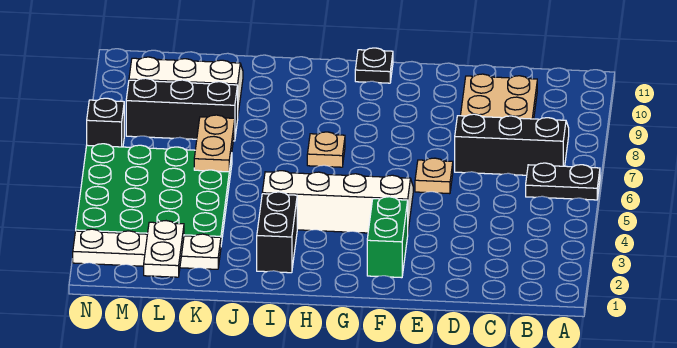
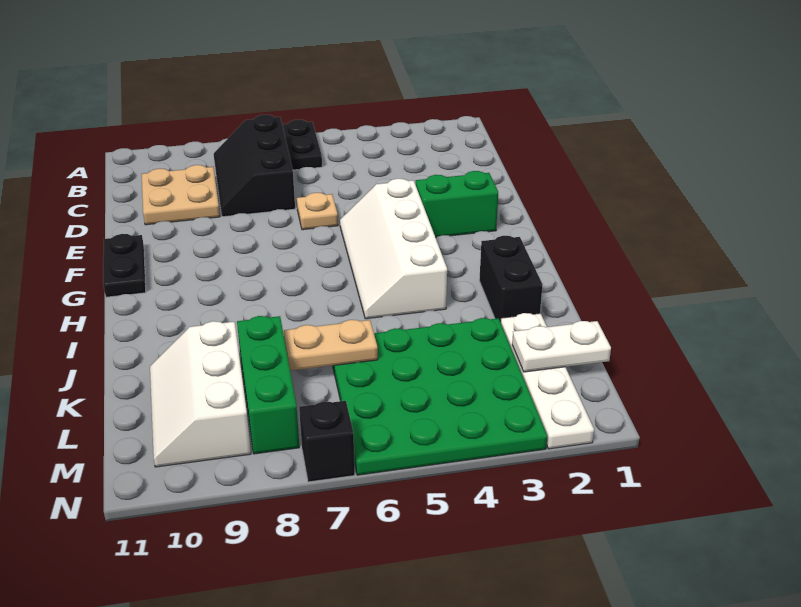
black plate G11 level 1 -> black plate F11:G11 level 1
tan plate H7 level 1 -> none
black brick I2:I3 level 1 -> black brick I2:J2 level 1
black brick K8:M8 level 1 -> green brick K8:M8 level 1

